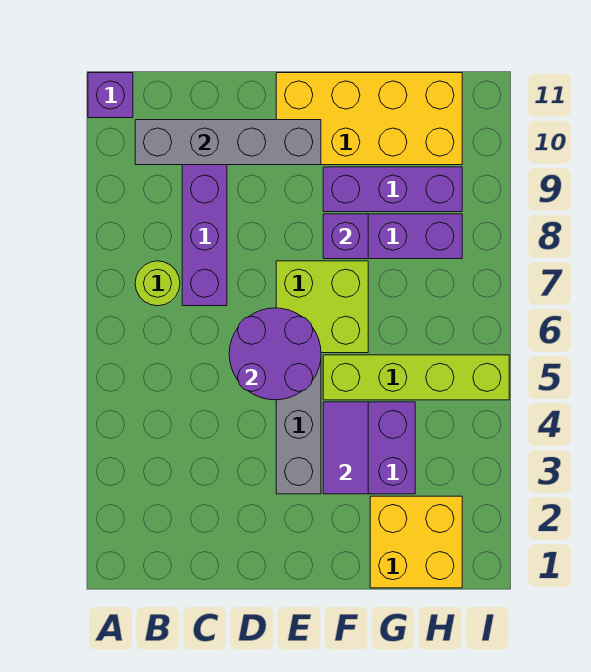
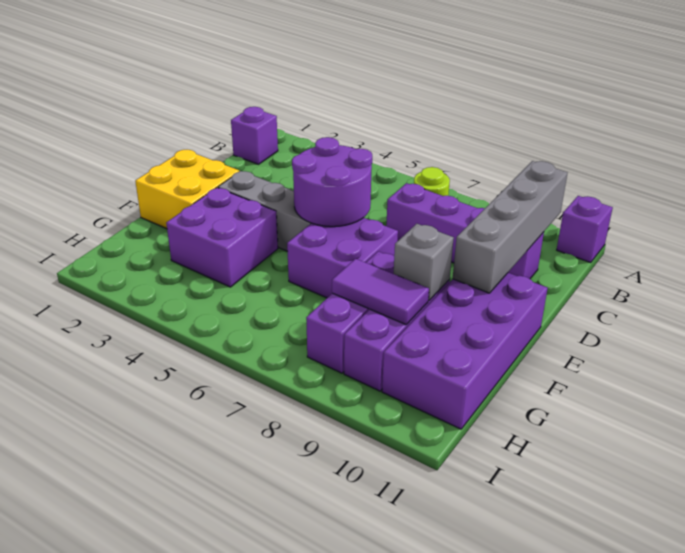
lime brick E6:F7 level 1 -> purple brick E6:F7 level 1
yellow brick E10:H11 level 1 -> purple brick E10:H11 level 1
purple tile F3:F4 level 2 -> purple tile G8:G9 level 2
lime brick F5:I5 level 1 -> none
purple brick F8 level 2 -> purple brick B1 level 1
none -> grey brick F9 level 2
yellow brick G1:H2 level 1 -> yellow brick E1:F2 level 1

